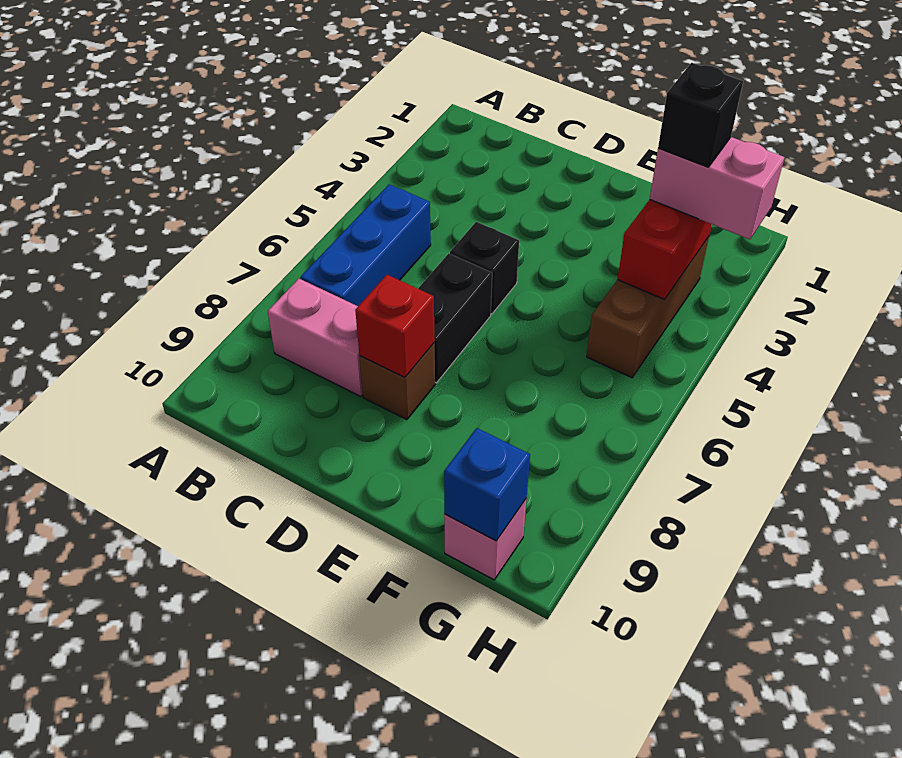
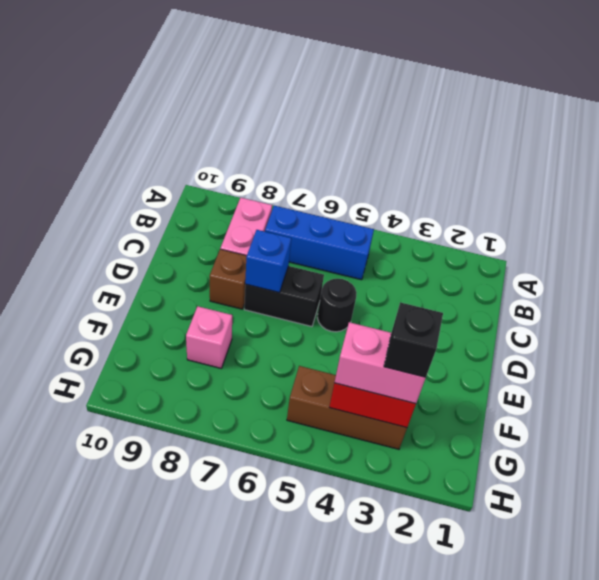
black brick D5 level 1 -> black round brick D5 level 1
red brick D8 level 2 -> none
pink brick G3:H3 level 3 -> pink brick G3:G4 level 3
pink brick G10 level 1 -> pink brick F8 level 1
blue brick G10 level 2 -> blue brick D7 level 2

